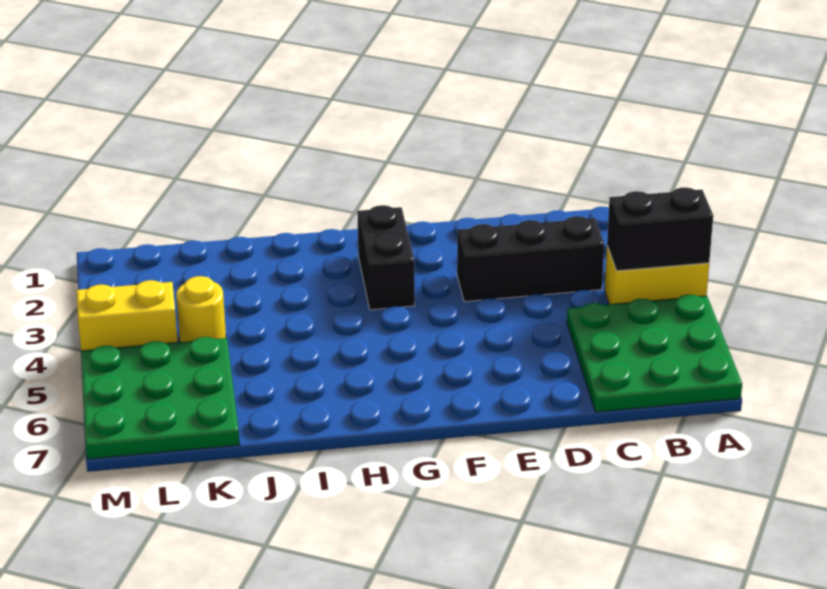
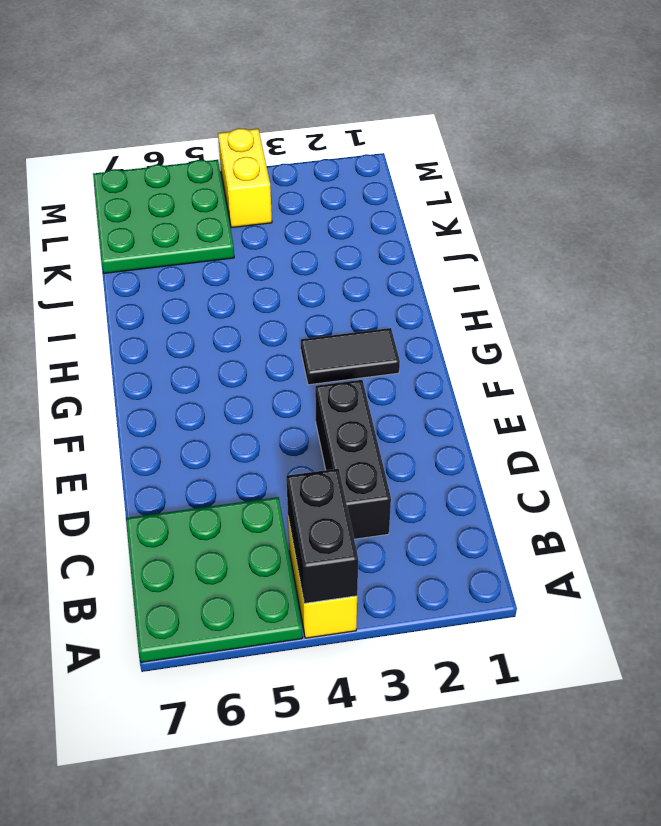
black brick G2:G3 level 1 -> black tile G2:G3 level 1
yellow round brick K4 level 1 -> none

